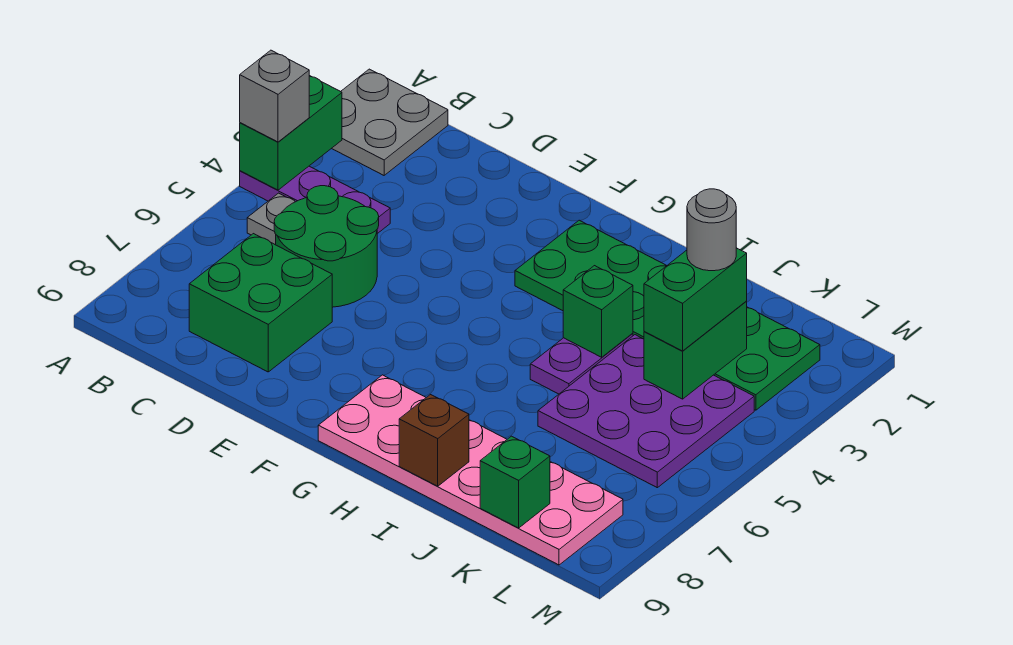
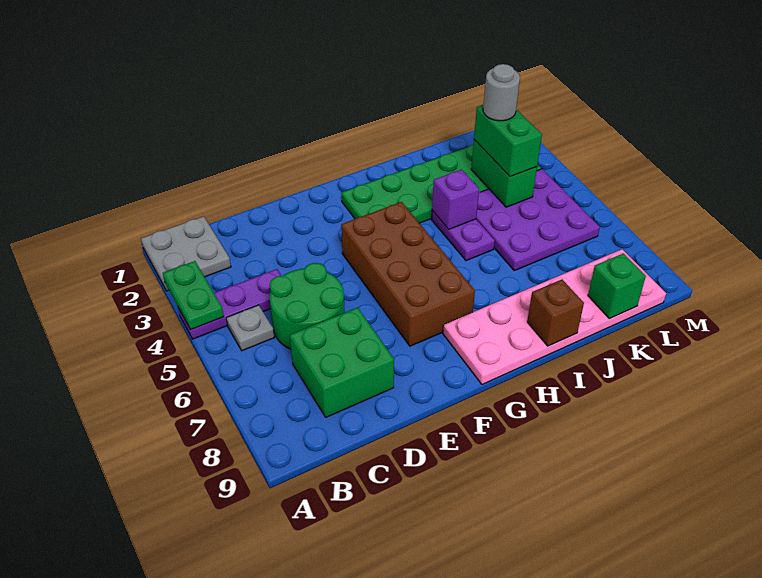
green brick A3:A4 level 2 -> green plate A3:A4 level 2
grey brick A4 level 3 -> none
none -> brown brick F4:G7 level 1
green brick I4 level 2 -> purple brick I4 level 2

